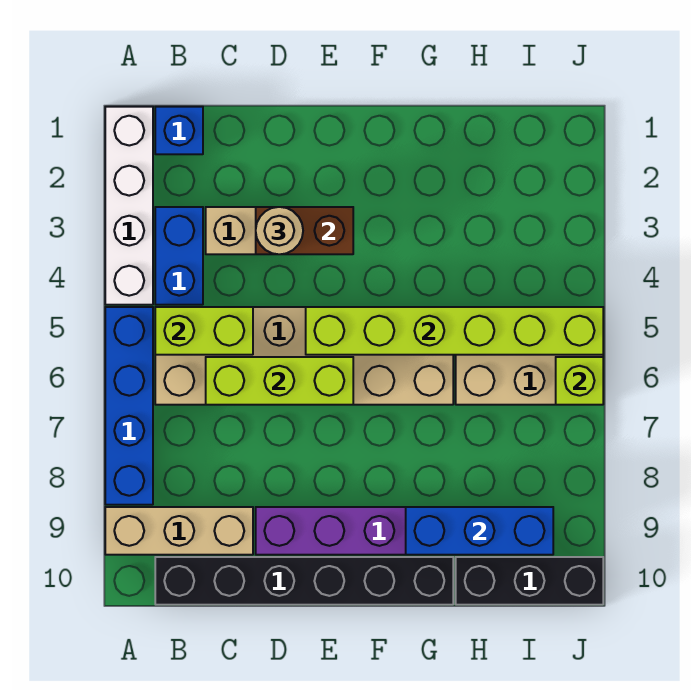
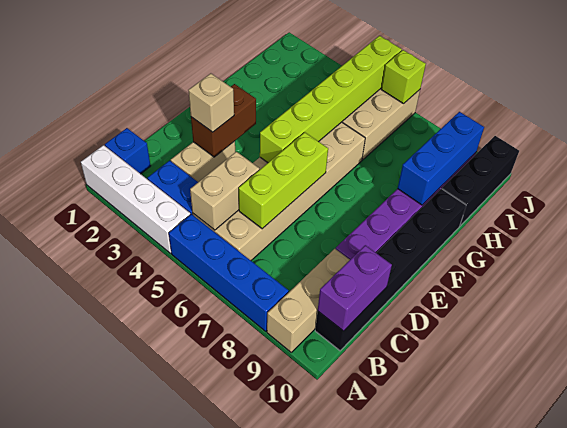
lime brick B5:C5 level 2 -> tan brick B5:C5 level 2
none -> purple brick B10:C10 level 2
tan round brick D3 level 3 -> tan brick D3 level 3

